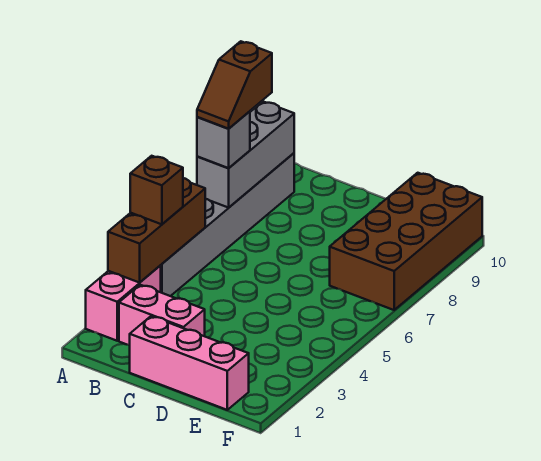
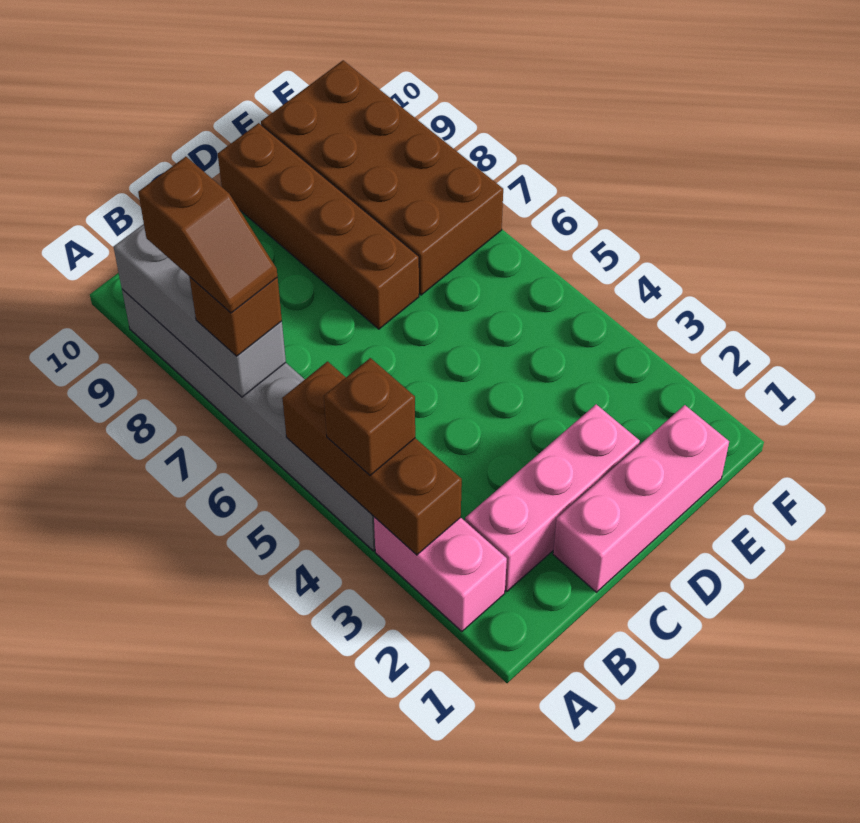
grey brick A7 level 3 -> brown brick A7 level 3
pink brick B2:C2 level 1 -> pink brick B2:D2 level 1
none -> brown brick D7:D10 level 1

